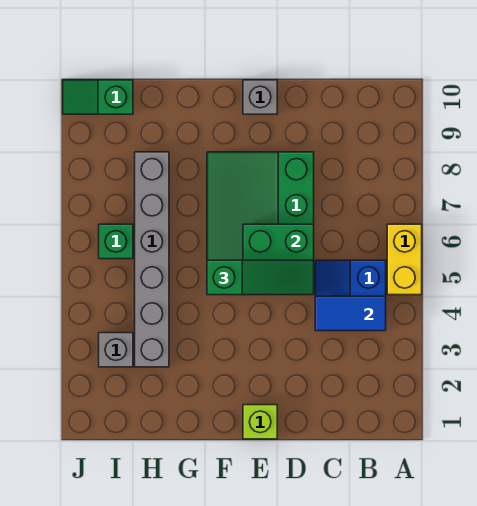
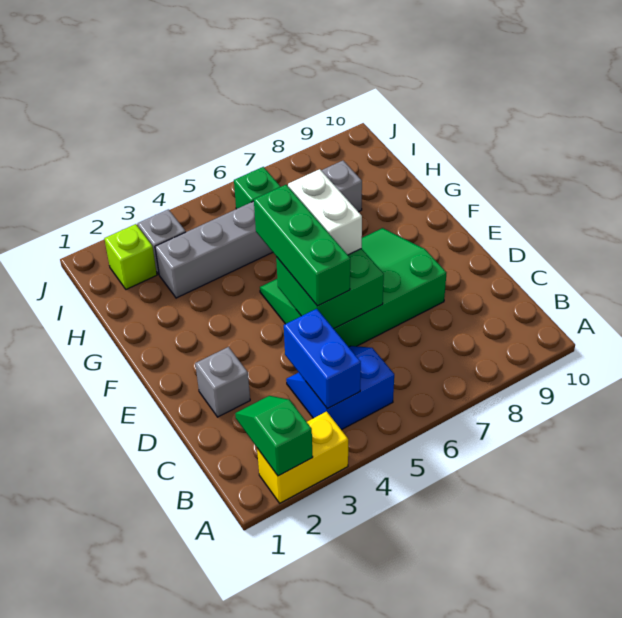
yellow brick A5:A6 level 1 -> yellow brick A2:A3 level 1
blue tile B4:C4 level 2 -> blue brick B4:C4 level 2
green slope D5:F5 level 3 top F -> green brick D5:F5 level 3
lime brick E1 level 1 -> lime brick I2 level 1
none -> white brick E6:F6 level 3
grey brick E10 level 1 -> grey brick D2 level 1
green slope I10:J10 level 1 top I -> green slope A2:B2 level 2 top A

